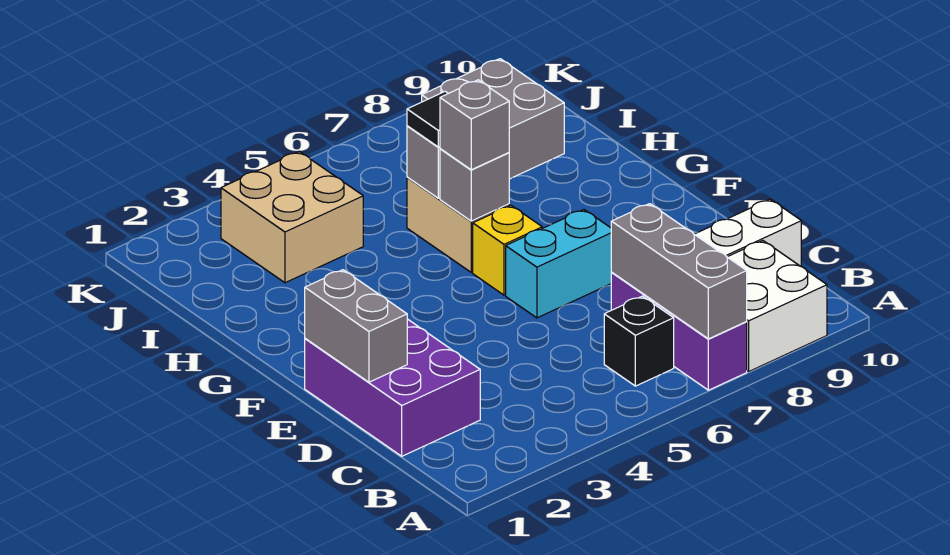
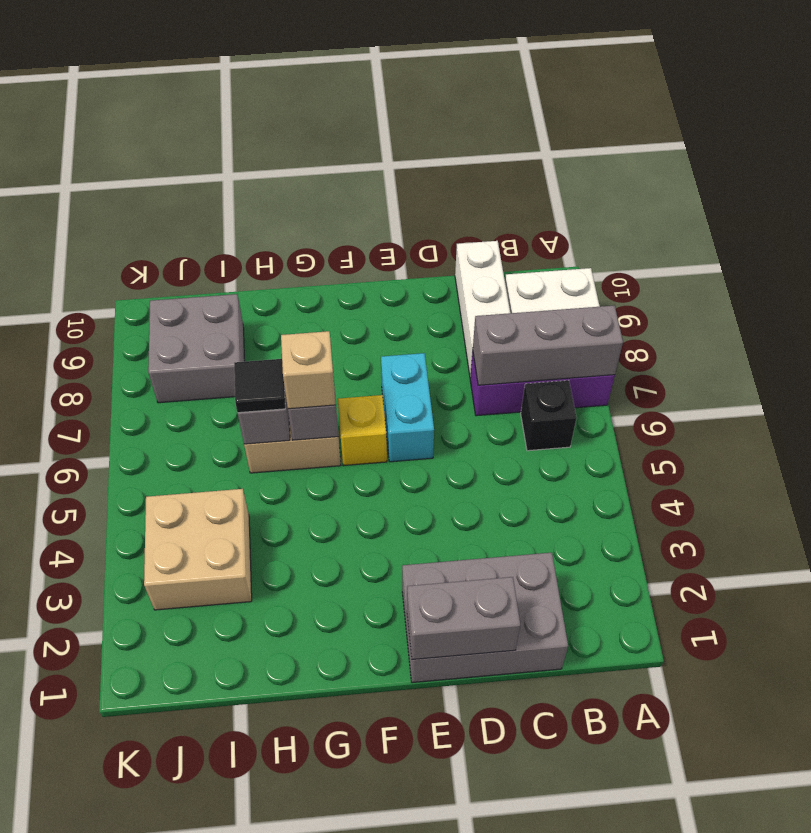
purple brick C1:E2 level 1 -> grey brick C1:E2 level 1
grey brick G6 level 3 -> tan brick G6 level 3

